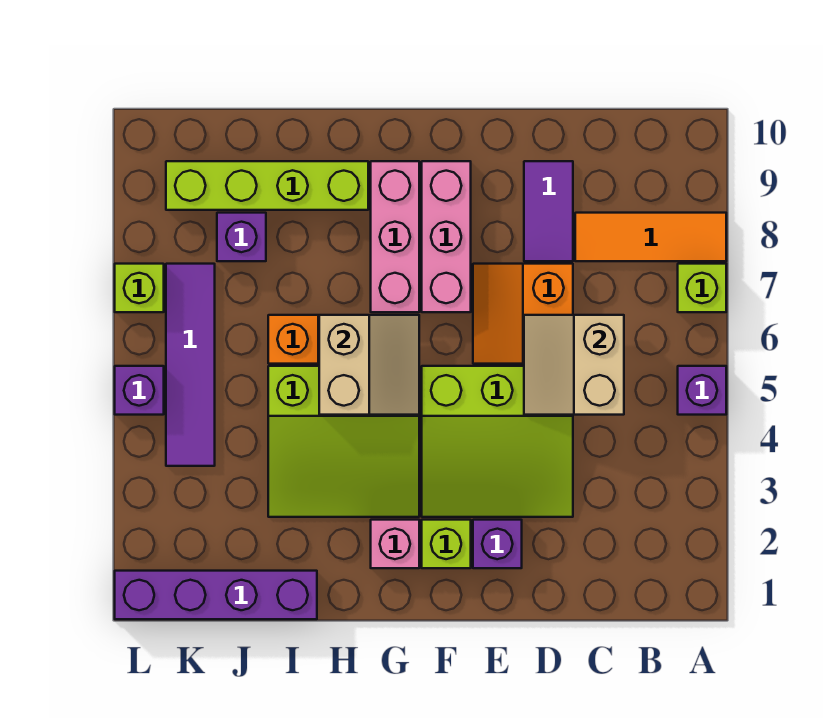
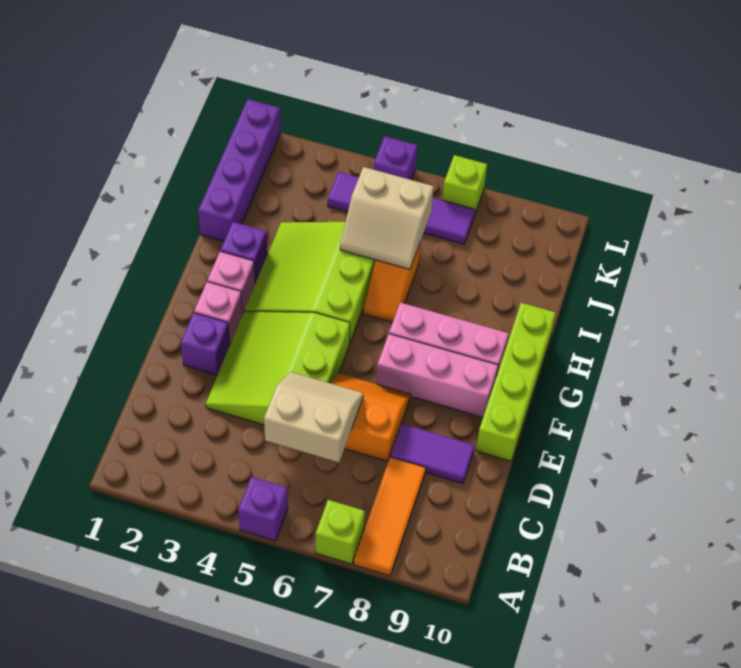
lime brick F2 level 1 -> pink brick F2 level 1
tan slope G5:H6 level 2 top H -> tan slope I5:J6 level 2 top J
lime brick H9:K9 level 1 -> lime brick E10:H10 level 1
purple brick J8 level 1 -> purple brick H2 level 1

